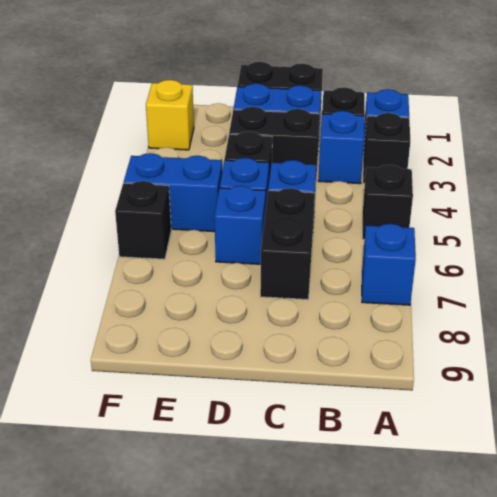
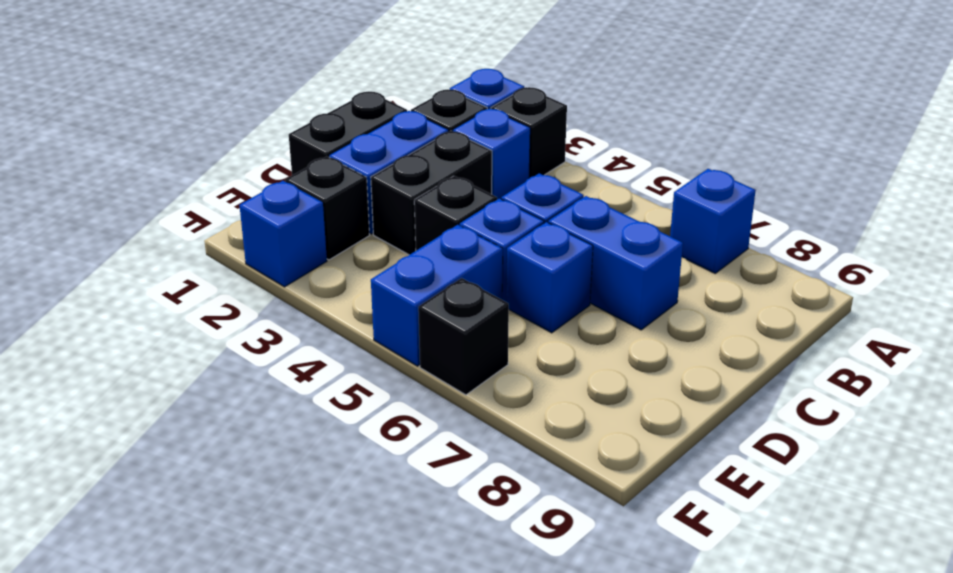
black brick A5 level 1 -> black brick E2 level 1
black brick C6:C7 level 1 -> blue brick C6:C7 level 1
yellow brick F2 level 1 -> blue brick F2 level 1

